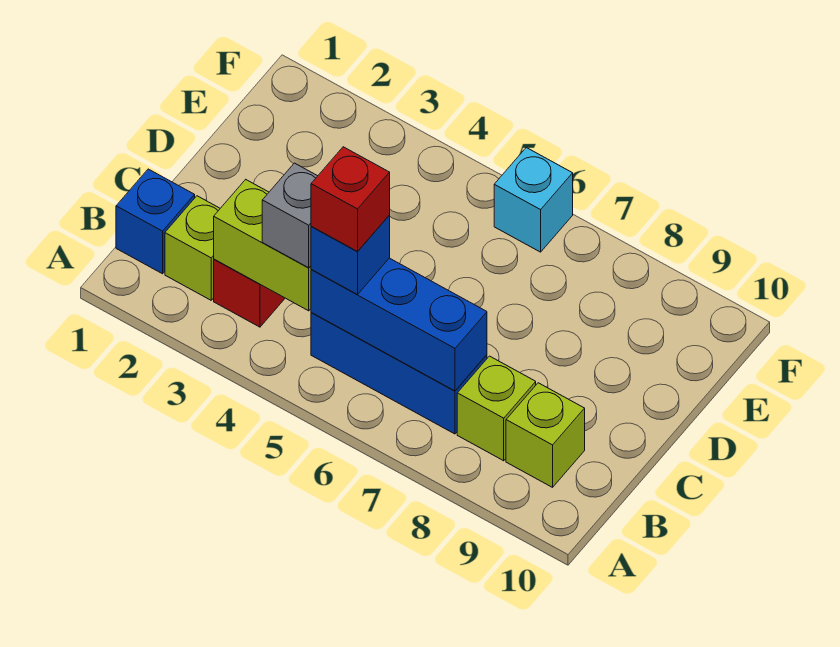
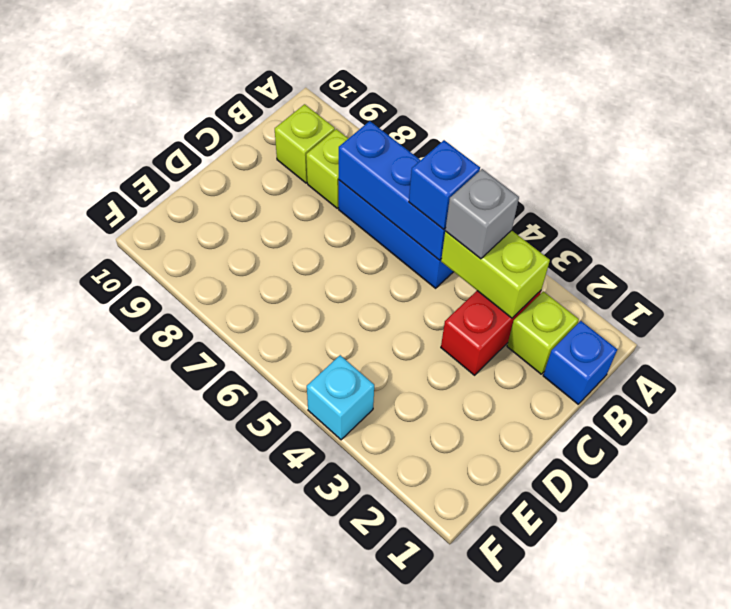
red brick B5 level 4 -> none
cyan brick F6 level 1 -> cyan brick F4 level 1

